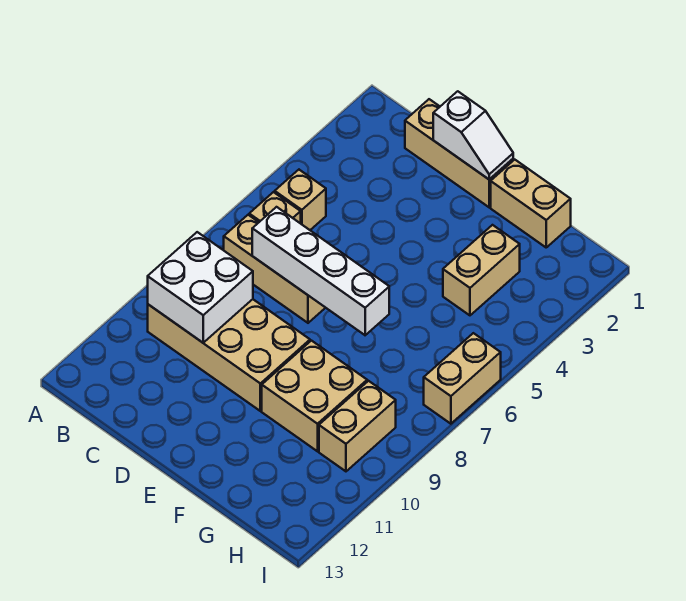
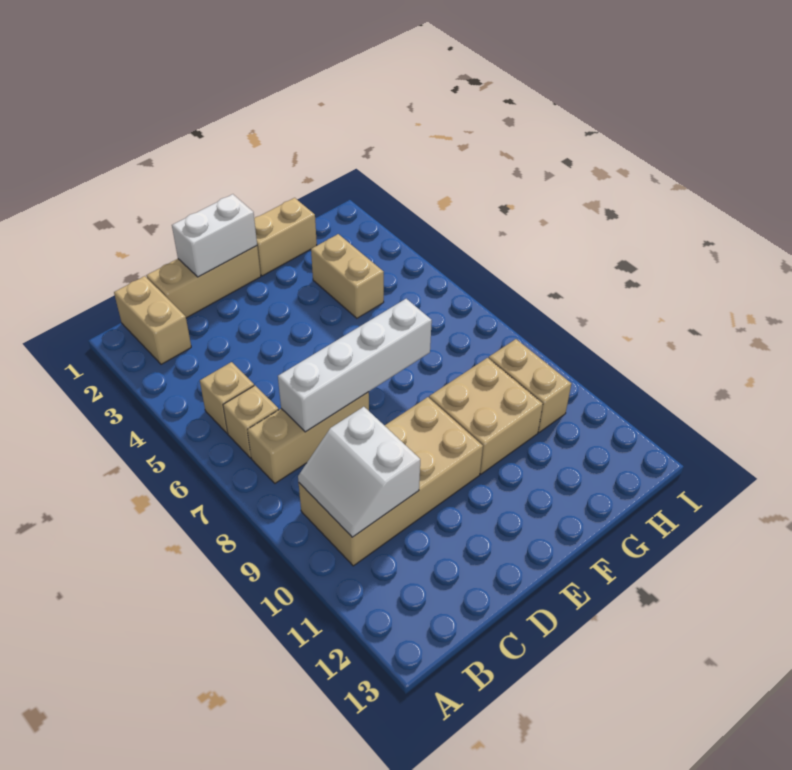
white brick B9:C10 level 2 -> white slope B9:C10 level 2 top C
white slope D1:E1 level 2 top D -> white brick D1:E1 level 2
tan brick I6:I7 level 1 -> tan brick B1:B2 level 1

